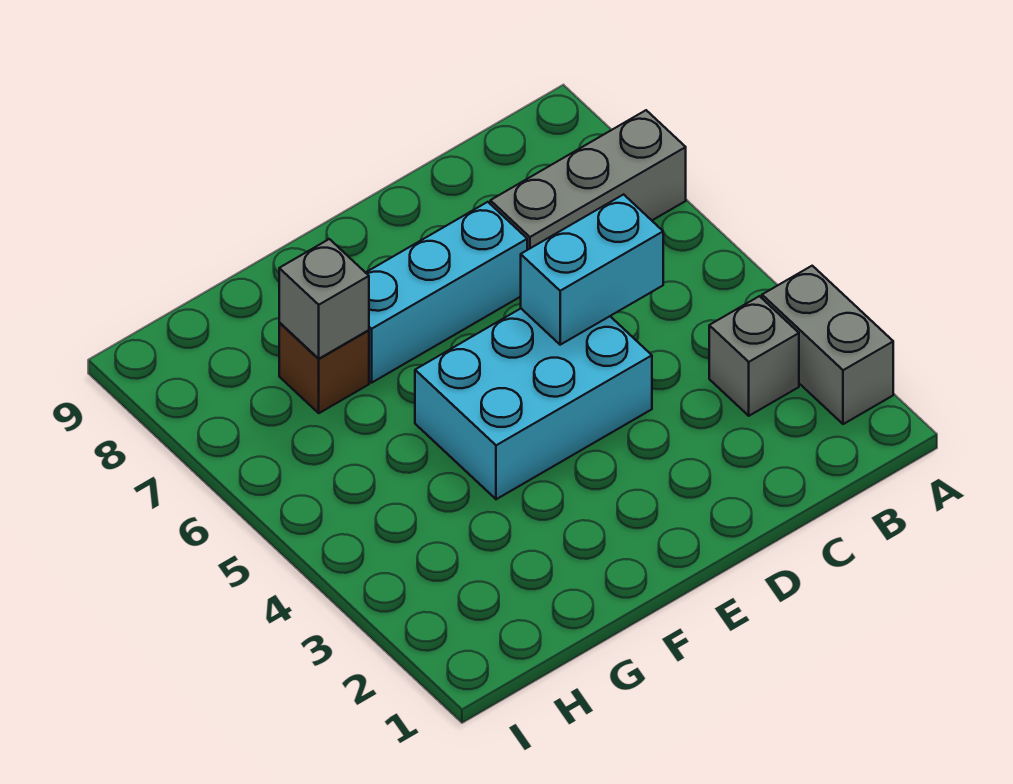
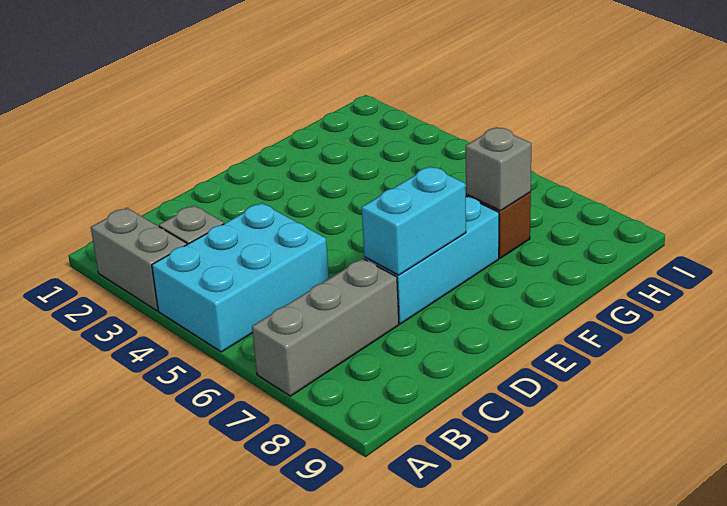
cyan brick C5:D5 level 2 -> cyan brick D7:E7 level 2
cyan brick D4:F5 level 1 -> cyan brick A4:C5 level 1

